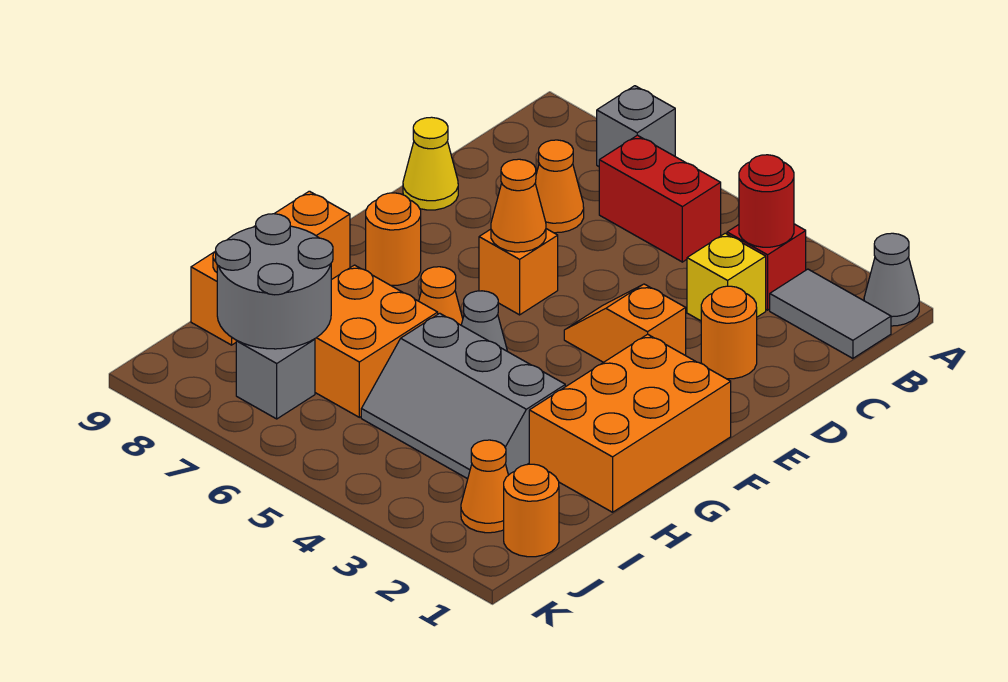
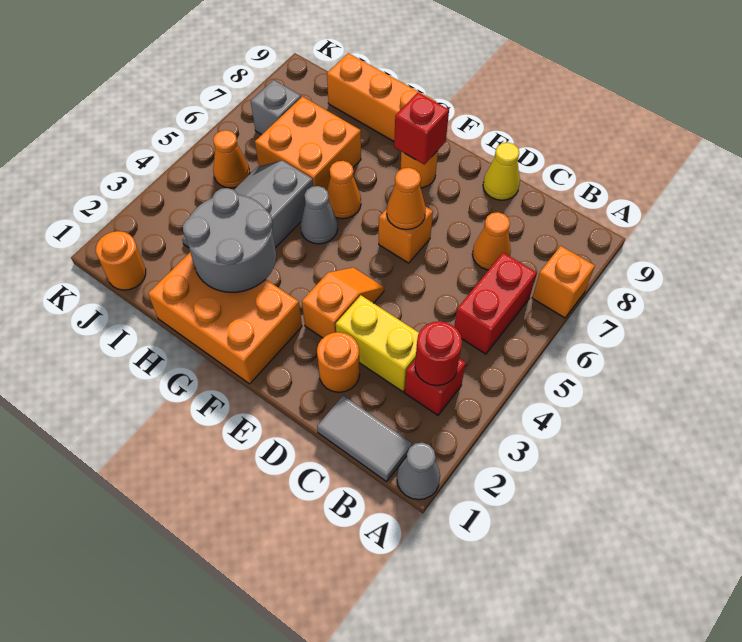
grey brick A7 level 1 -> orange brick A7 level 1
grey tile B1:B2 level 1 -> grey tile B1:C1 level 1
yellow brick C3 level 1 -> yellow brick C3:D3 level 1
none -> red brick F8 level 2
grey round brick I7:J8 level 2 -> grey round brick G2:H3 level 2
orange cone J2 level 1 -> orange cone J5 level 1

